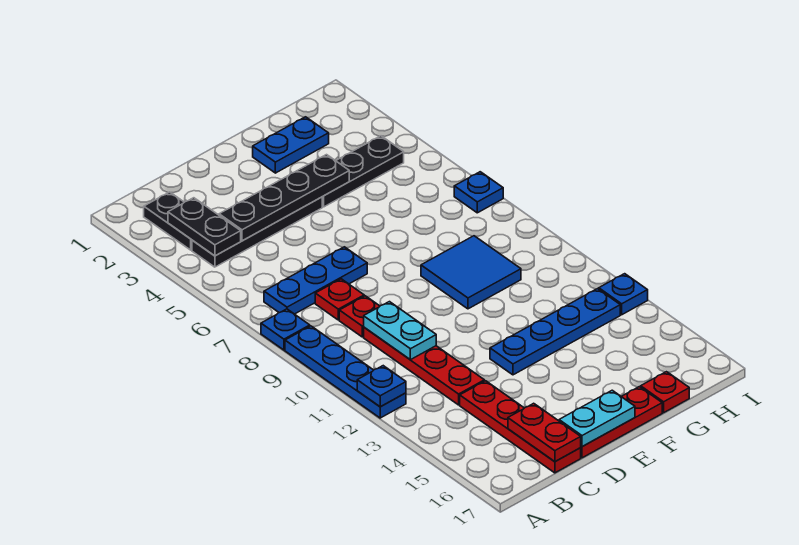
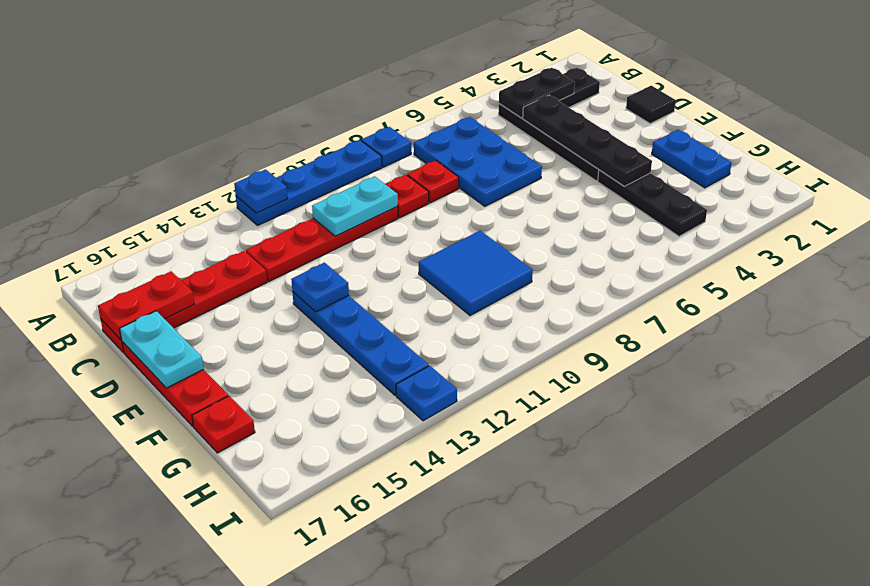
blue plate B7:D7 level 1 -> blue plate B6:D7 level 1
none -> black tile D1 level 1
blue plate I7 level 1 -> blue plate E13 level 2

